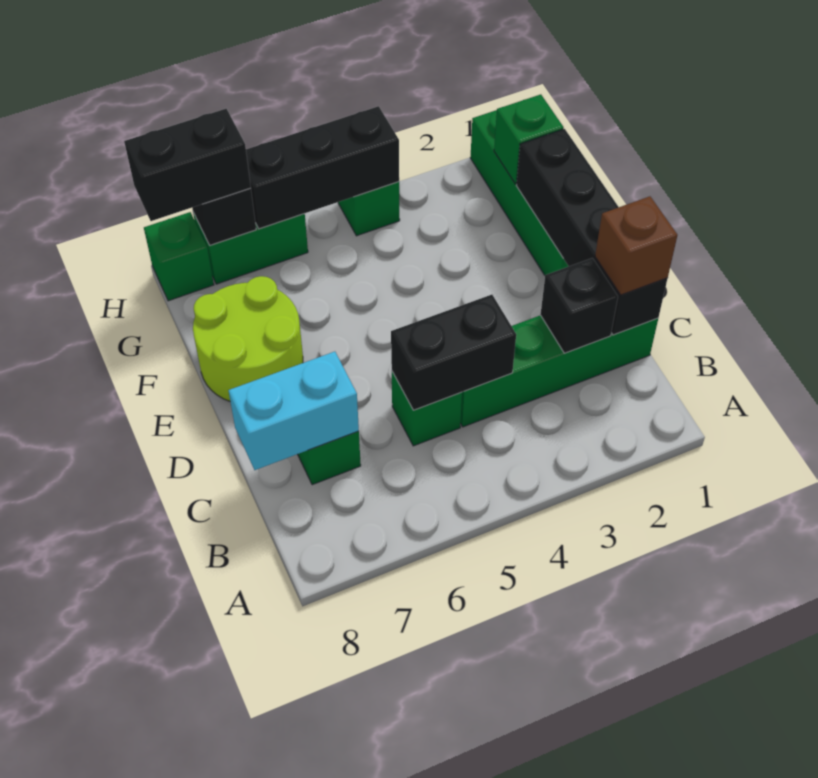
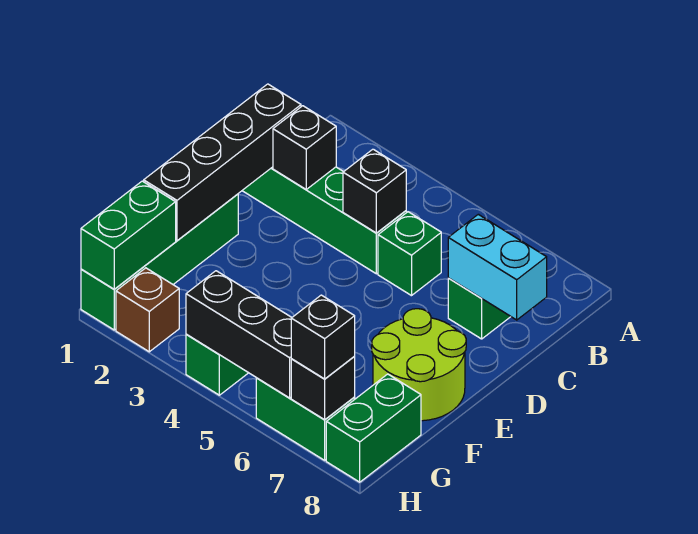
brown brick C1 level 3 -> brown brick H2 level 1
black brick C4:C5 level 2 -> black brick C4 level 2
green brick G1 level 2 -> green brick G1:H1 level 2
black brick H7:H8 level 3 -> black brick H7 level 3
green brick H8 level 1 -> green brick G8:H8 level 1

